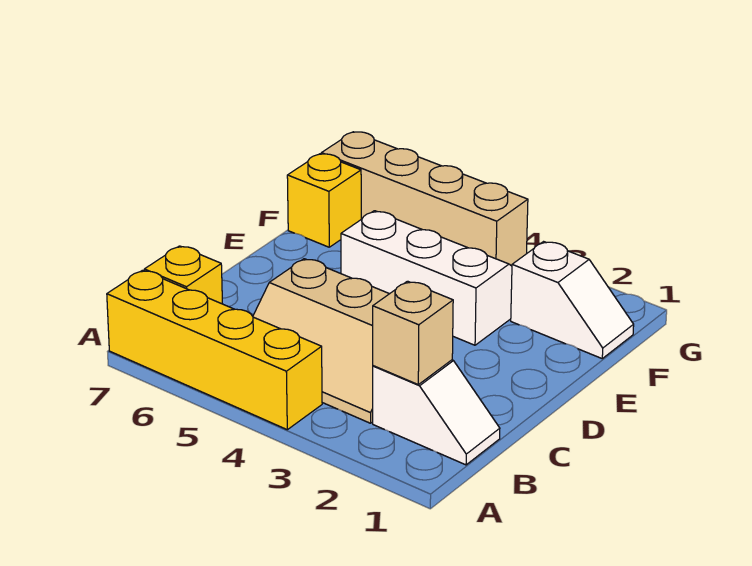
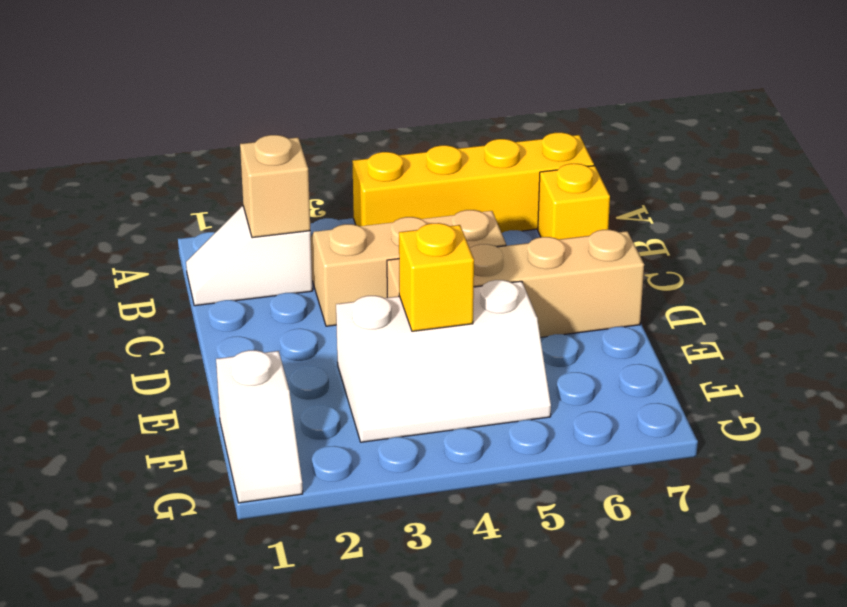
white slope F1:F2 level 1 top 2 -> white slope F1:G1 level 1 top F
yellow brick F7 level 1 -> yellow brick E4 level 2
tan brick G4:G7 level 1 -> tan brick D4:D7 level 1

